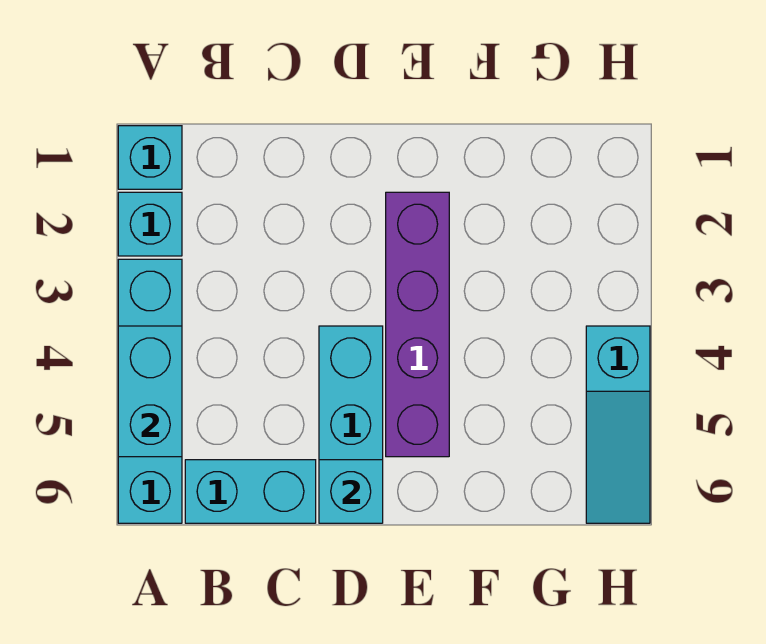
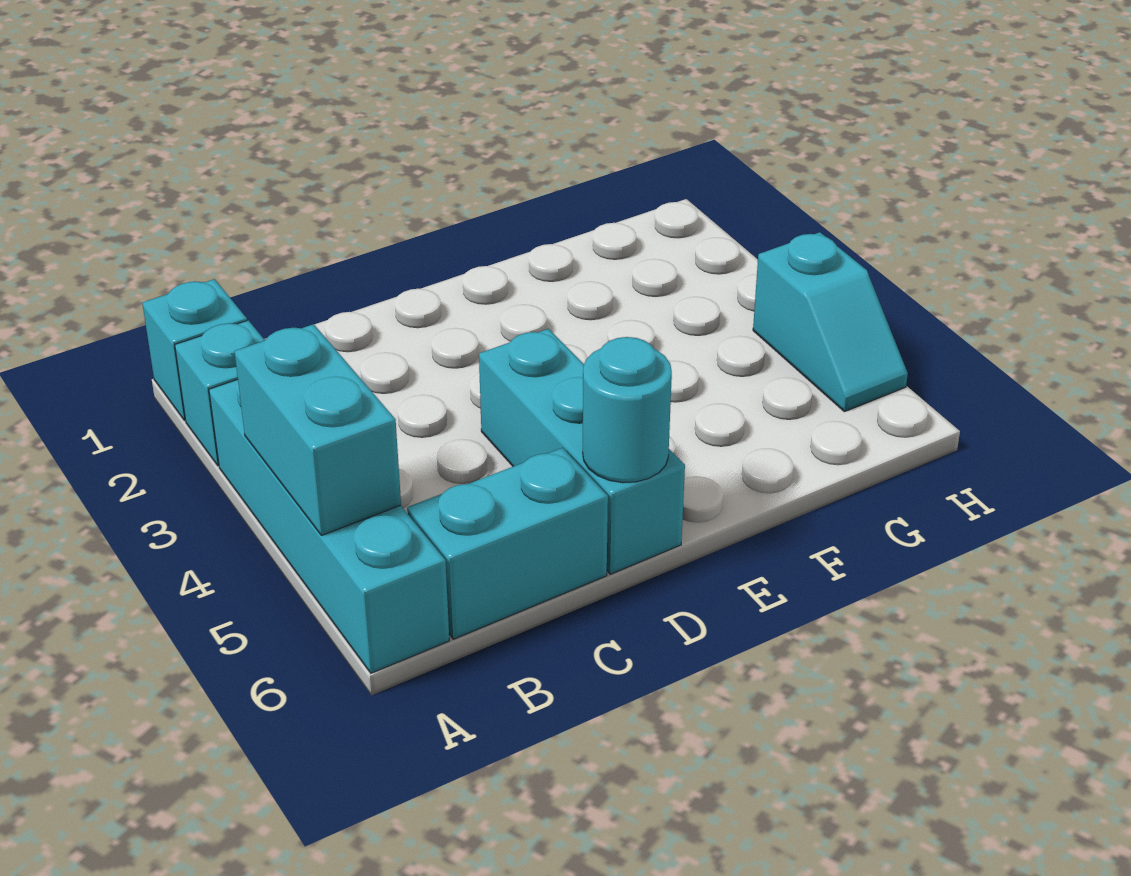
cyan brick D6 level 2 -> cyan round brick D6 level 2
purple brick E2:E5 level 1 -> none
cyan slope H4:H6 level 1 top 4 -> cyan slope H4:H5 level 1 top 4

